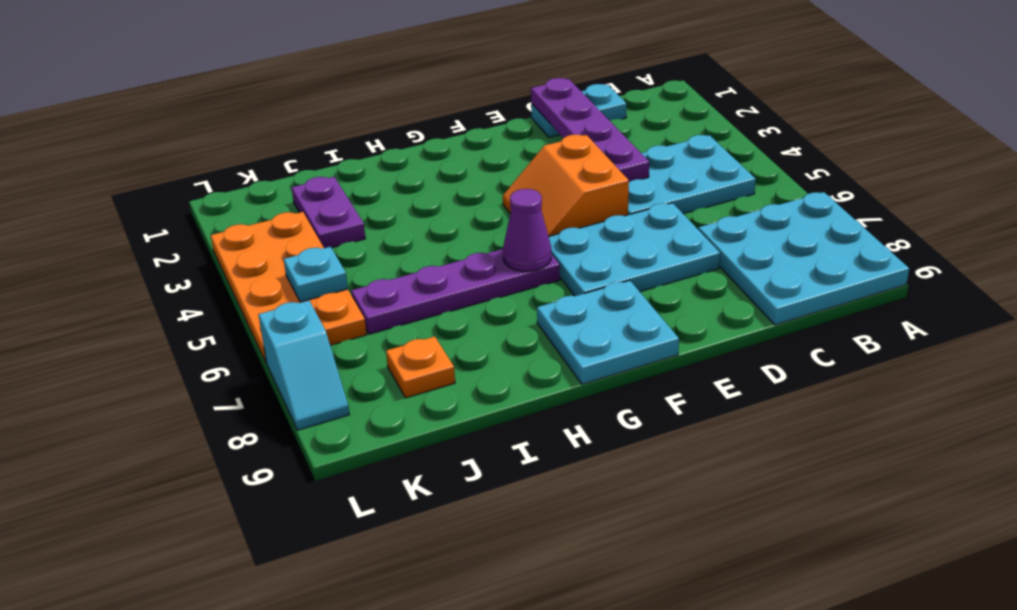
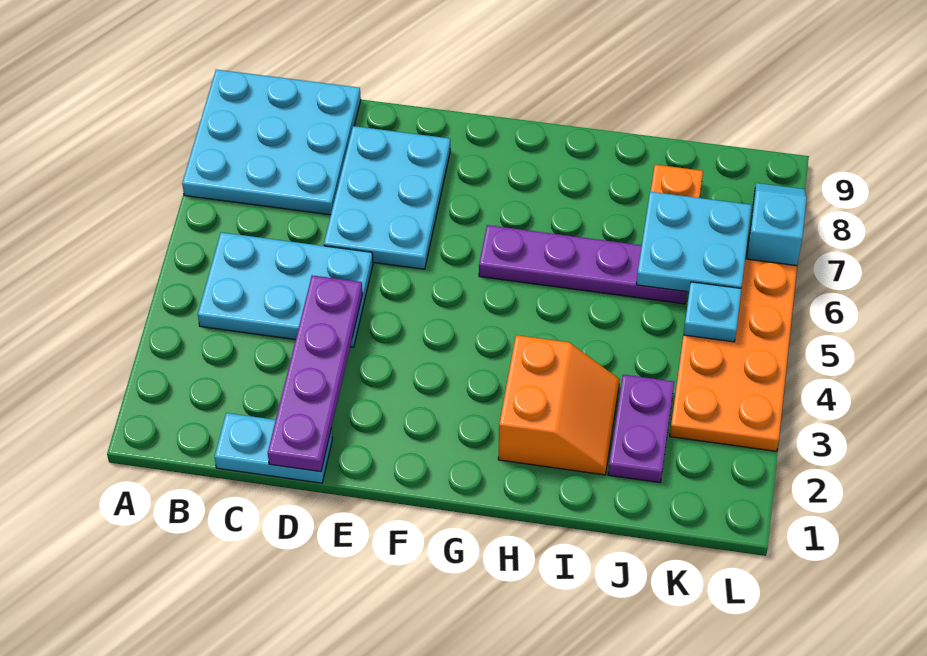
cyan plate D6:F7 level 1 -> cyan plate D6:E8 level 1
orange slope E4:F5 level 1 top E -> orange slope H2:I3 level 1 top H
cyan plate F8:G9 level 1 -> cyan plate J6:K7 level 2
purple cone G6 level 2 -> none

